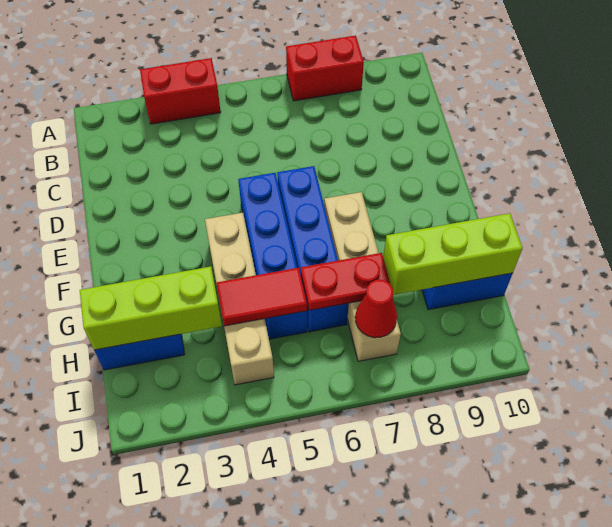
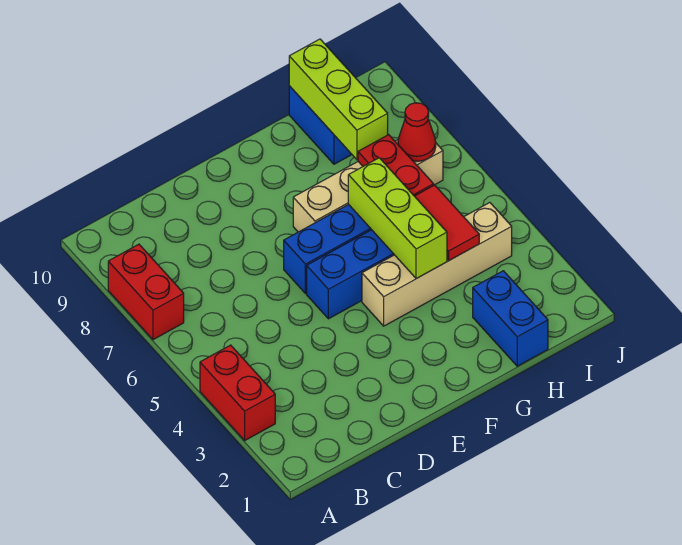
lime brick H1:H3 level 2 -> lime brick G4:G6 level 2

